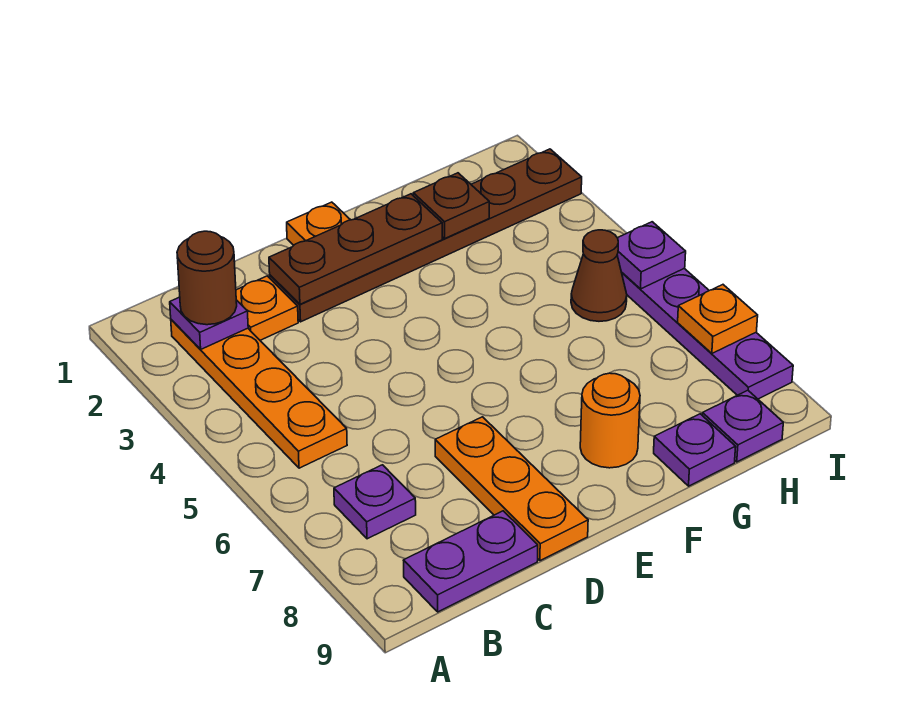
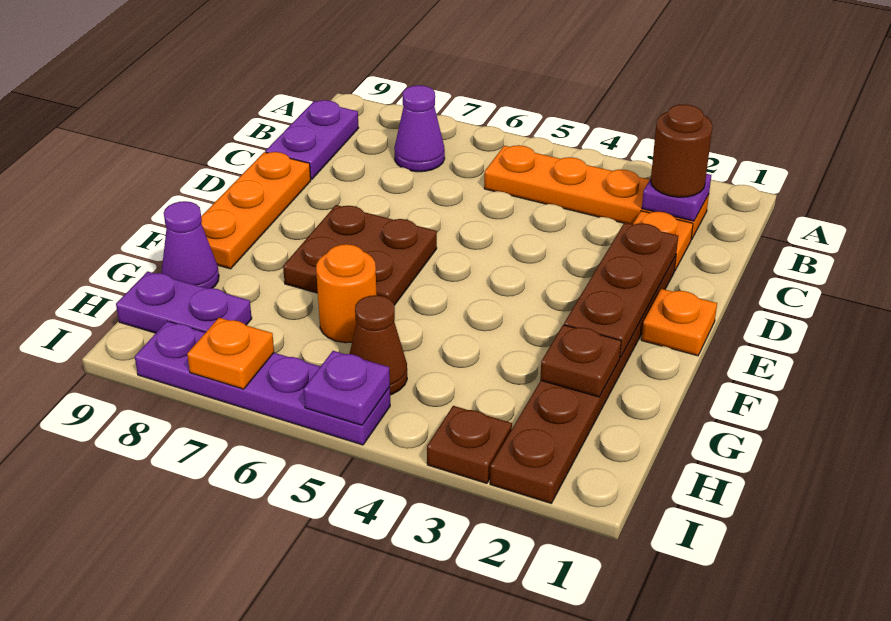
purple plate B7 level 1 -> purple cone B7 level 1
orange plate D7:D9 level 1 -> orange plate D9:F9 level 1
none -> brown plate E6:F7 level 1
orange round brick F8 level 1 -> orange round brick G6 level 1
purple plate G9 level 1 -> purple cone G9 level 1
purple plate H9 level 1 -> purple plate H8:H9 level 1
none -> brown plate I3 level 1

